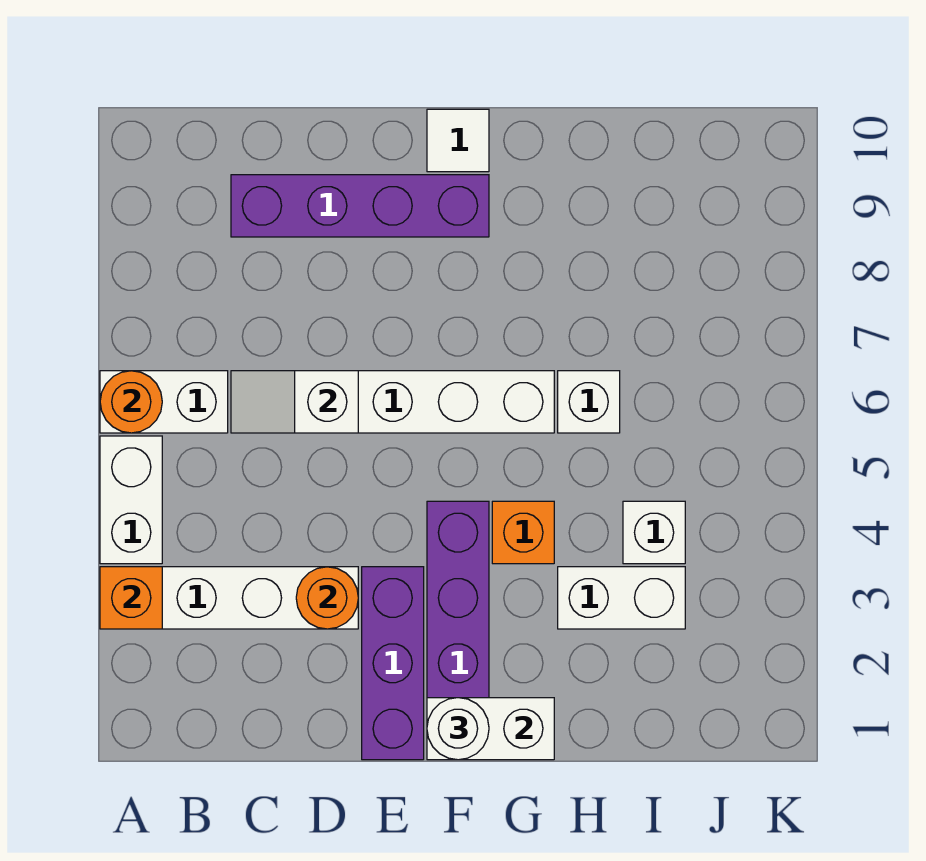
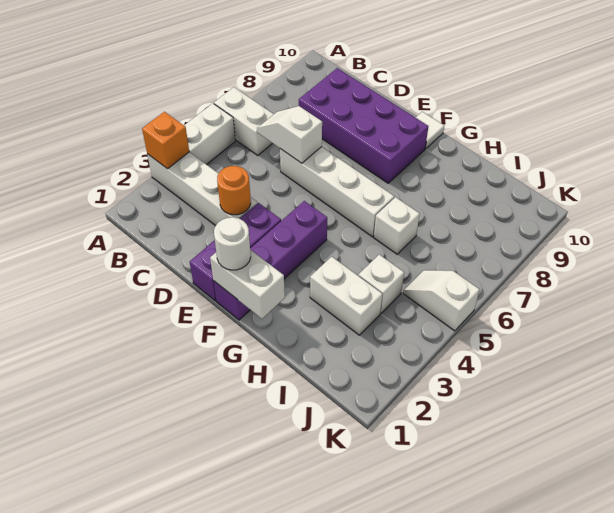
orange round brick A6 level 2 -> none
purple brick C9:F9 level 1 -> purple brick C8:F9 level 1
orange brick G4 level 1 -> none
none -> white slope J5:K5 level 1 top K

